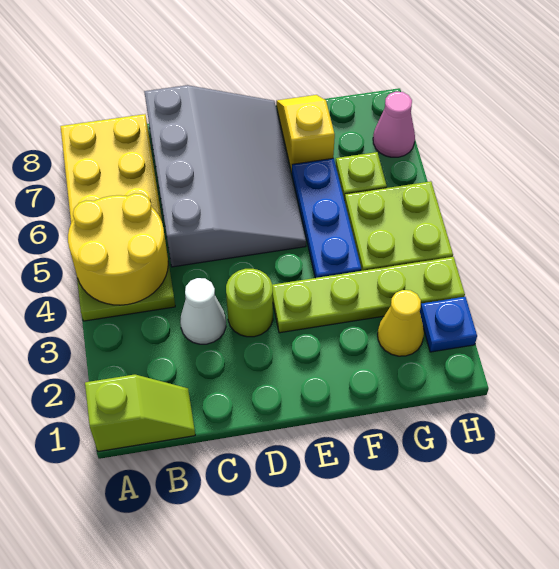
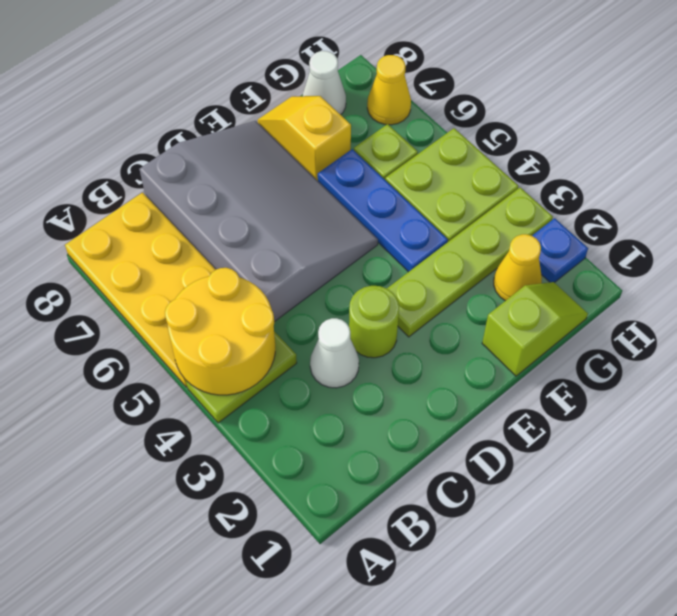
lime slope A1:B1 level 1 top A -> lime slope F1:G1 level 1 top F
none -> white cone G8 level 1
pink cone H7 level 1 -> yellow cone H7 level 1

